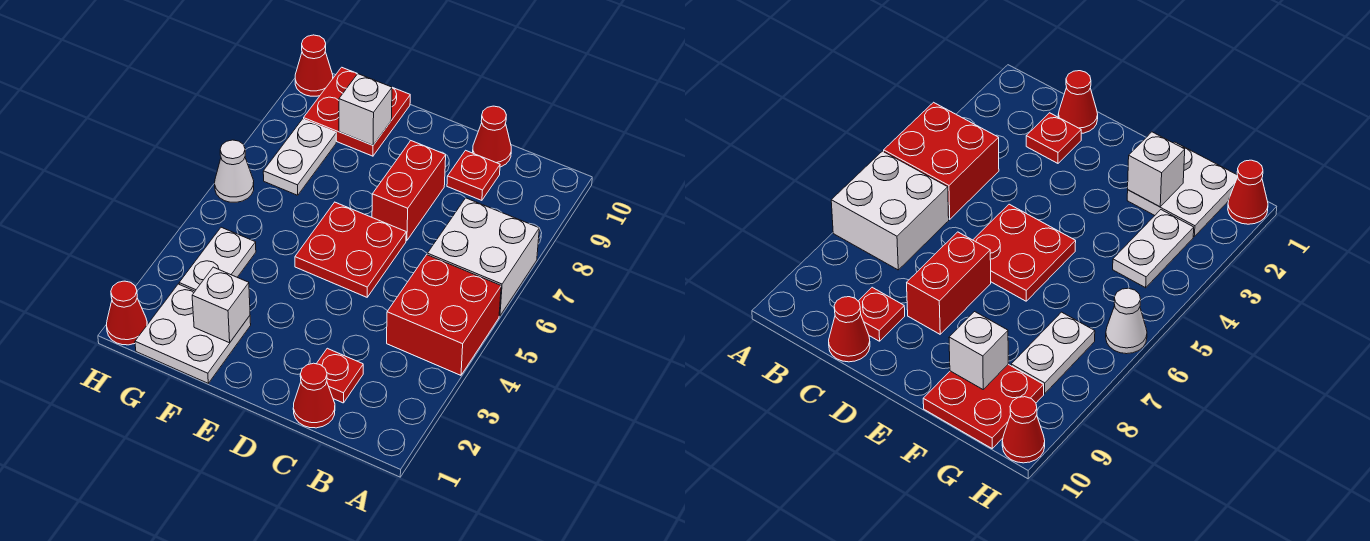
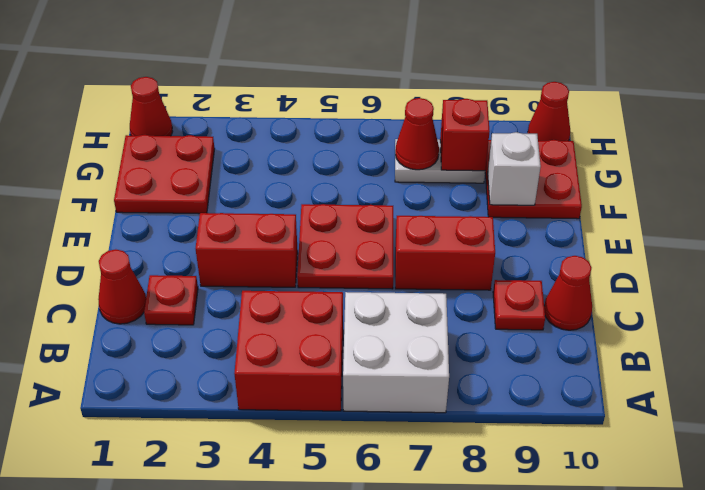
none -> red brick D3:D4 level 1
white plate F1:G2 level 1 -> red plate F1:G2 level 1
white brick F2 level 2 -> none
white plate G3:G4 level 1 -> none
none -> red cone G7 level 2
none -> red brick G8 level 2
white cone H6 level 1 -> none

